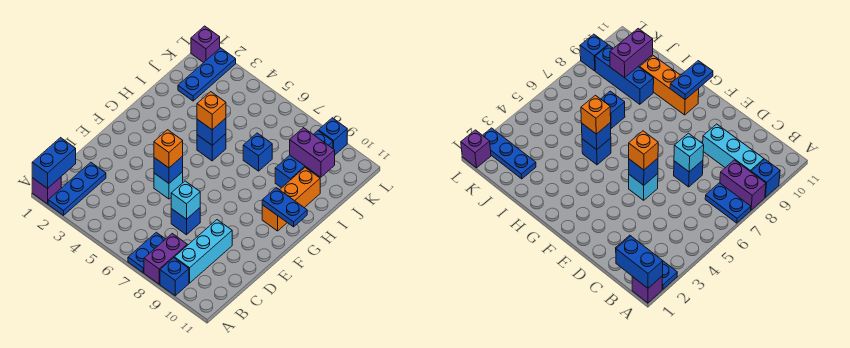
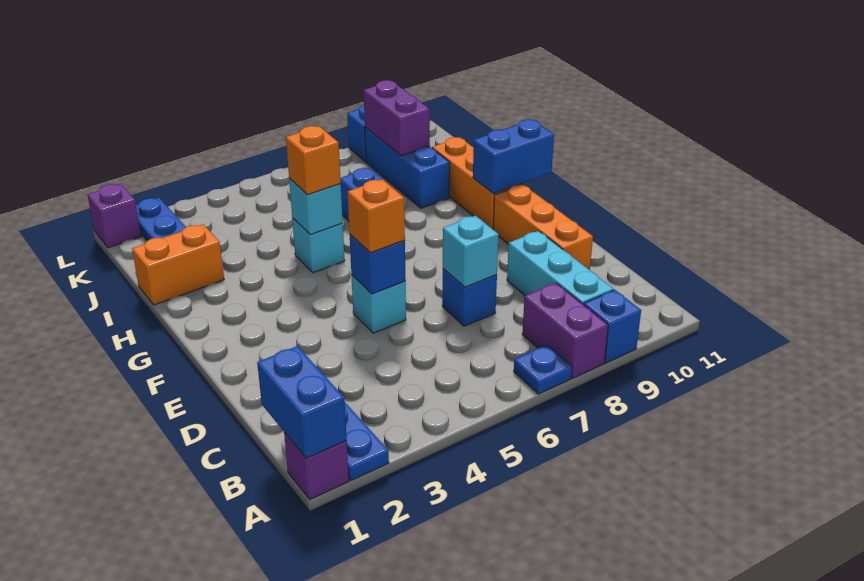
blue plate A7:B7 level 1 -> blue plate A7 level 1
none -> orange brick D10:F10 level 1
blue plate G10:G11 level 2 -> blue brick G10:G11 level 2
blue brick H5 level 1 -> cyan brick H5 level 1
blue brick H5 level 2 -> cyan brick H5 level 2
none -> orange brick I1:I2 level 1
purple brick J9:J10 level 2 -> purple brick J9:K9 level 2

